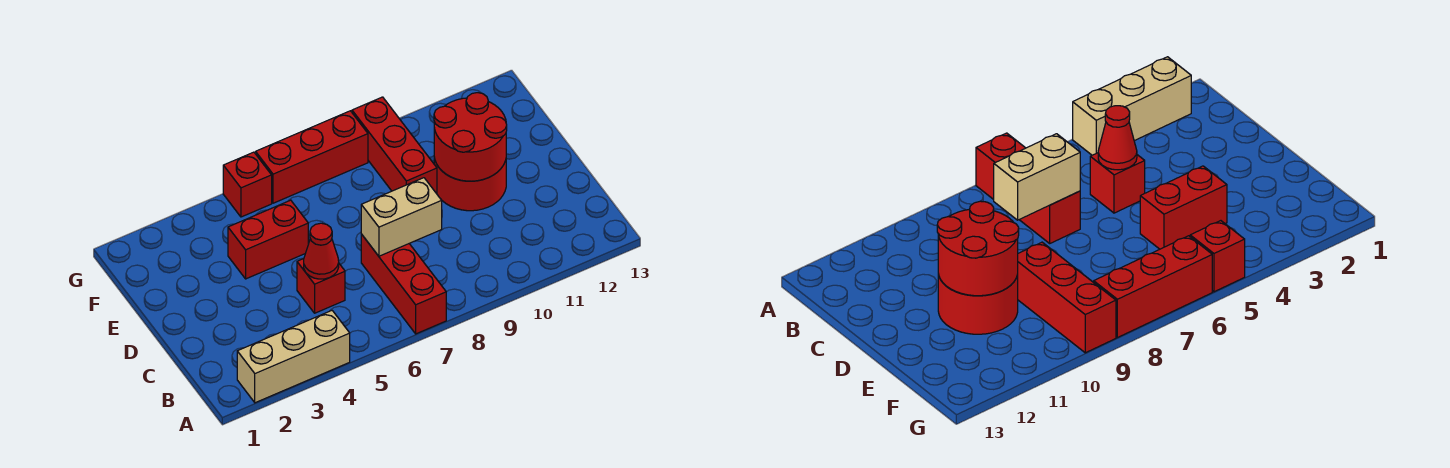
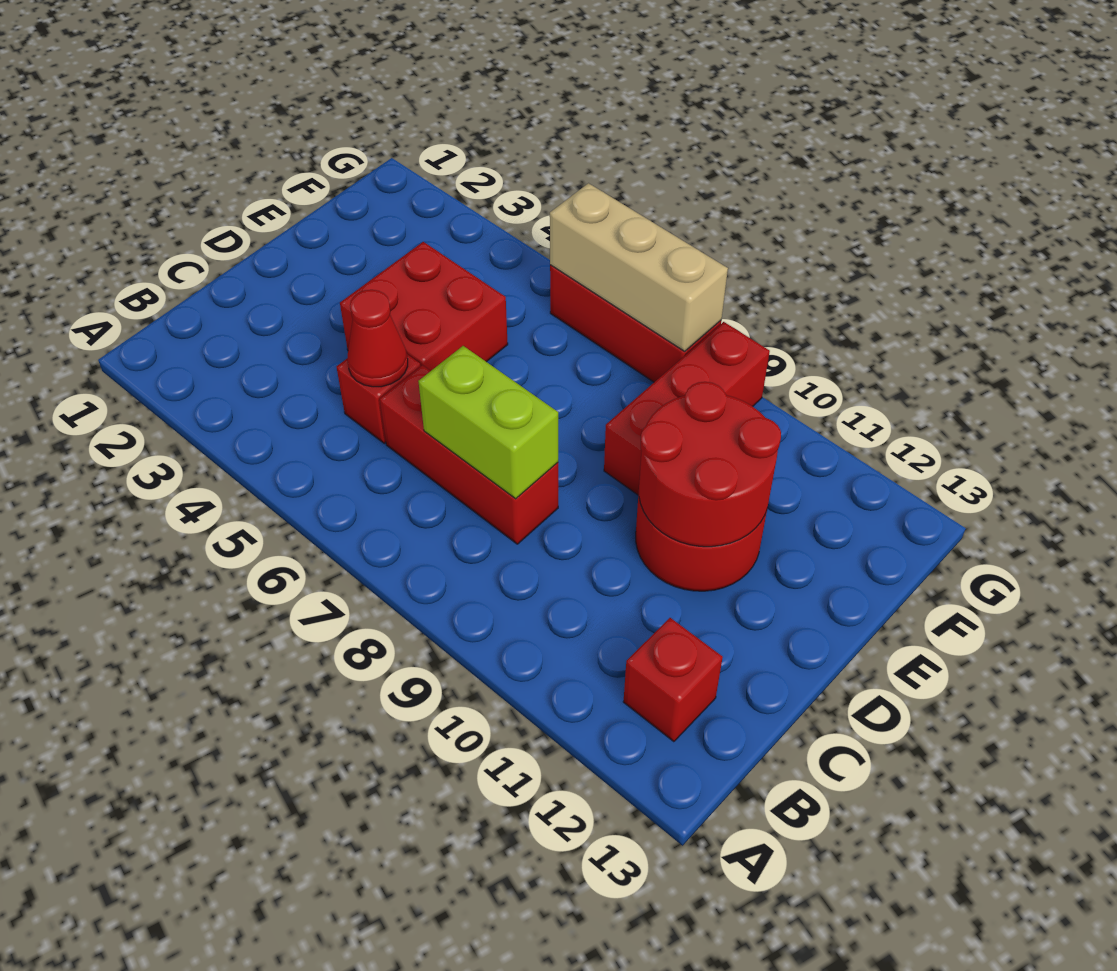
tan brick A2:A4 level 1 -> tan brick G6:G8 level 2
red brick A7:C7 level 1 -> red brick C6:C8 level 1
tan brick C7:C8 level 2 -> lime brick C7:C8 level 2
red brick E4:E5 level 1 -> red brick D4:E5 level 1
red brick G5 level 1 -> red brick B12 level 1

